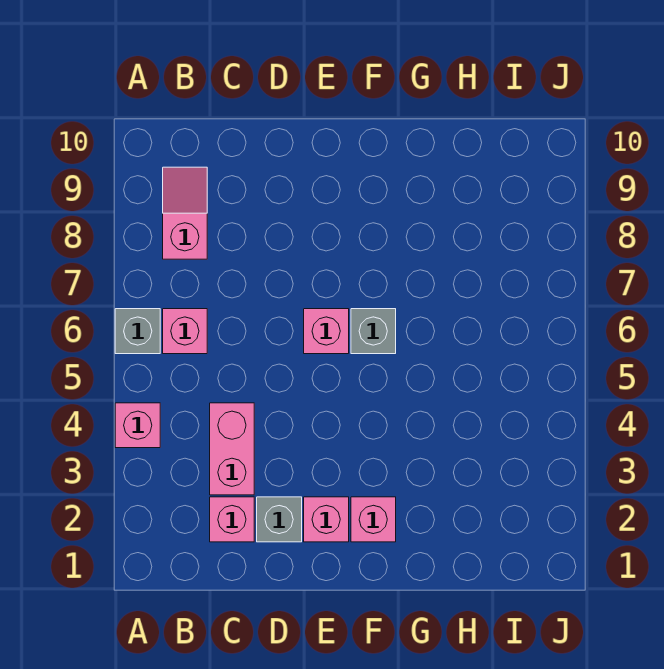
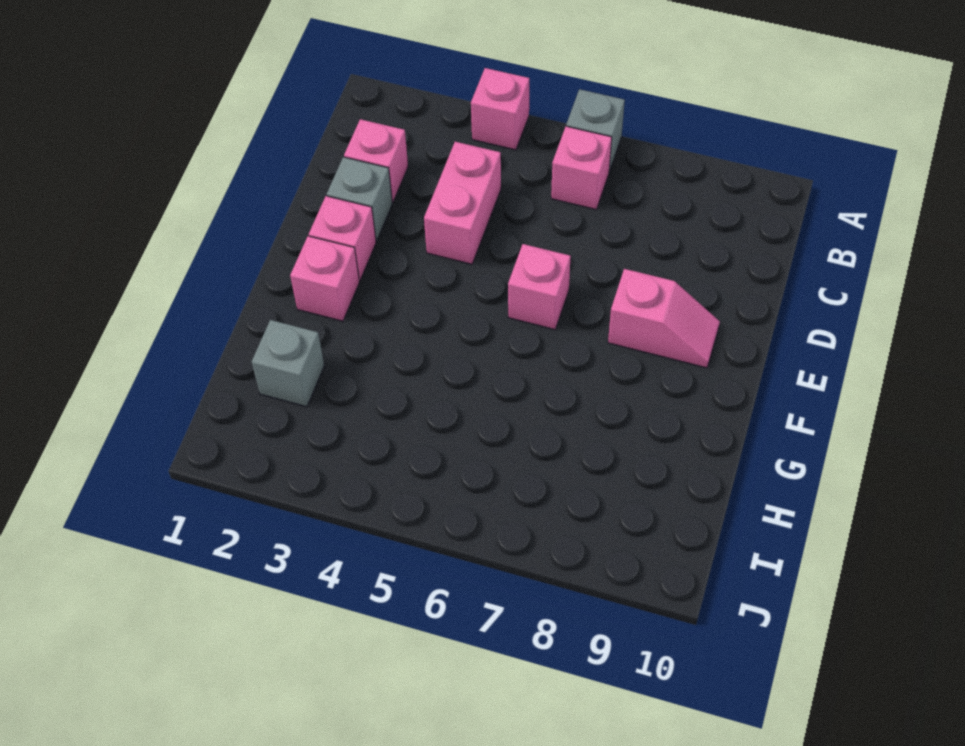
pink slope B8:B9 level 1 top 8 -> pink slope E8:E9 level 1 top 8
pink brick C3:C4 level 1 -> pink brick C4:D4 level 1
grey brick F6 level 1 -> grey brick H2 level 1

